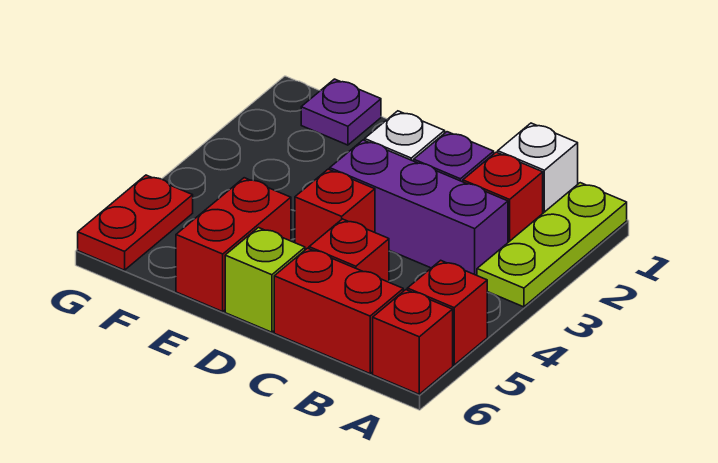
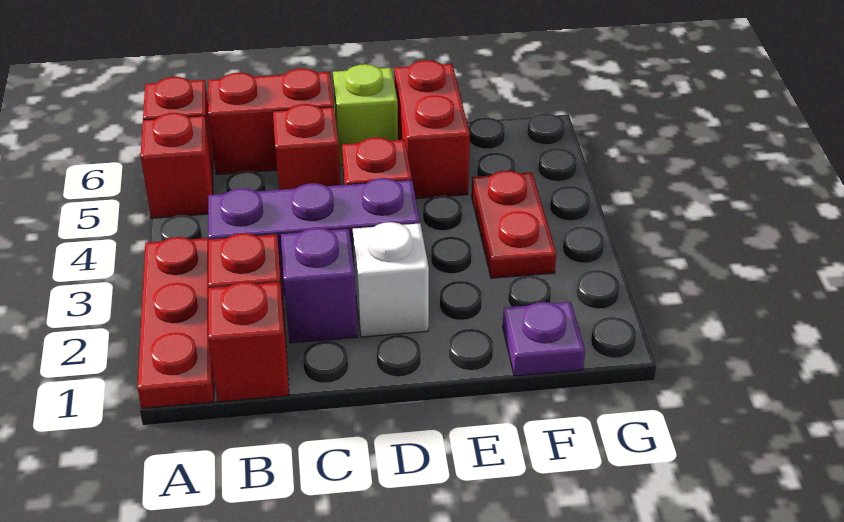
lime plate A1:A3 level 1 -> red plate A1:A3 level 1
white brick B1 level 1 -> red brick B1 level 1
red plate G5:G6 level 1 -> red plate F3:F4 level 1

